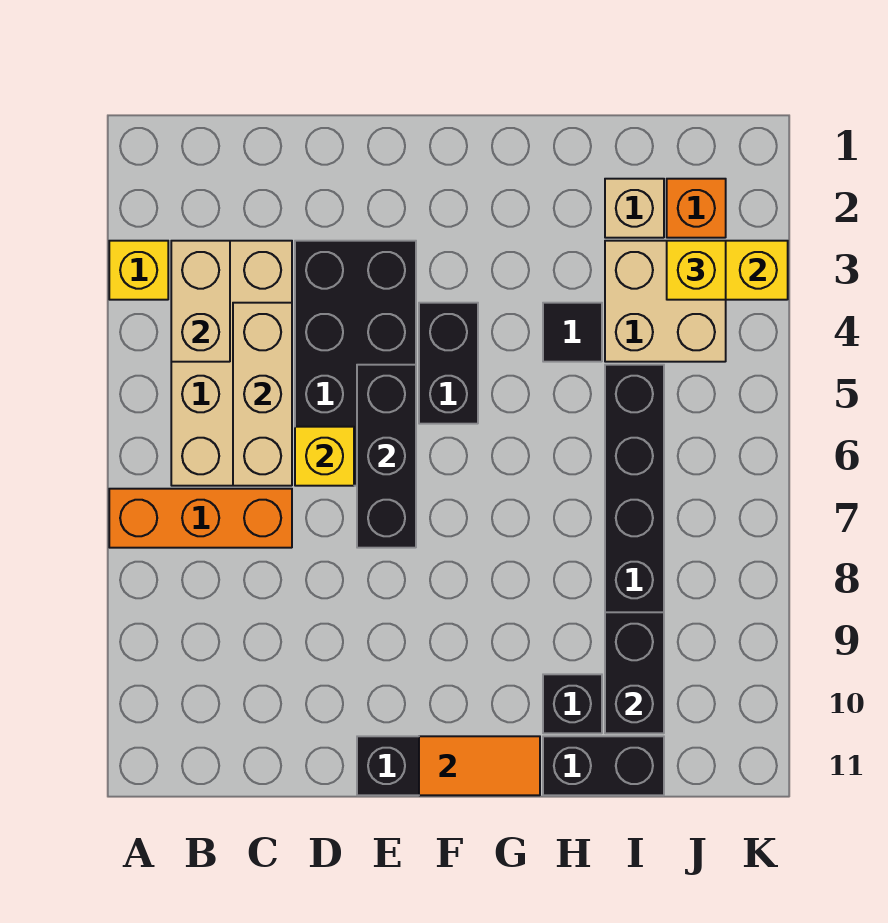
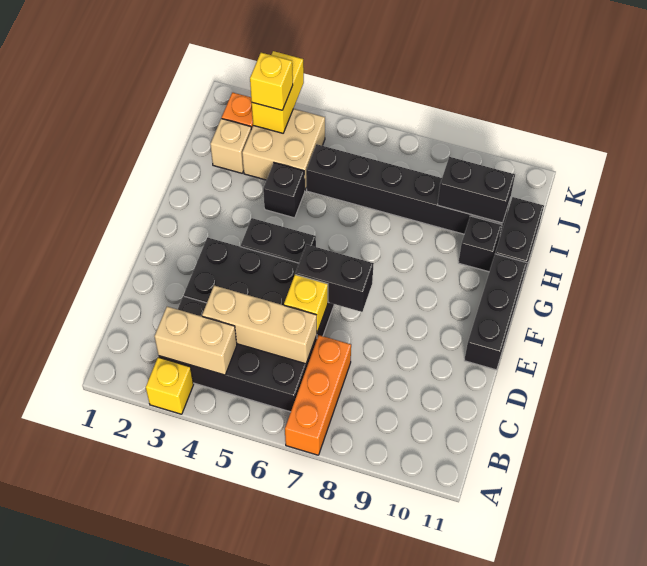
tan brick B3:C6 level 1 -> black brick B3:C6 level 1
black brick E5:E7 level 2 -> black brick E6:E7 level 2
orange tile F11:G11 level 2 -> none
black tile H4 level 1 -> black brick H4 level 1

